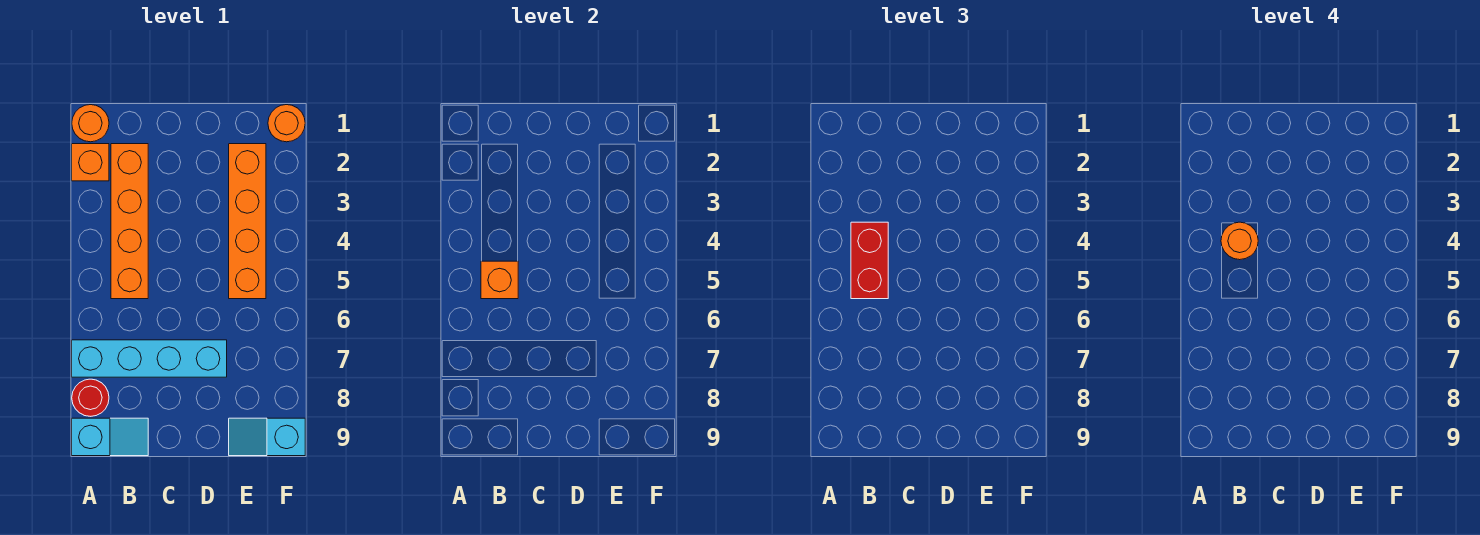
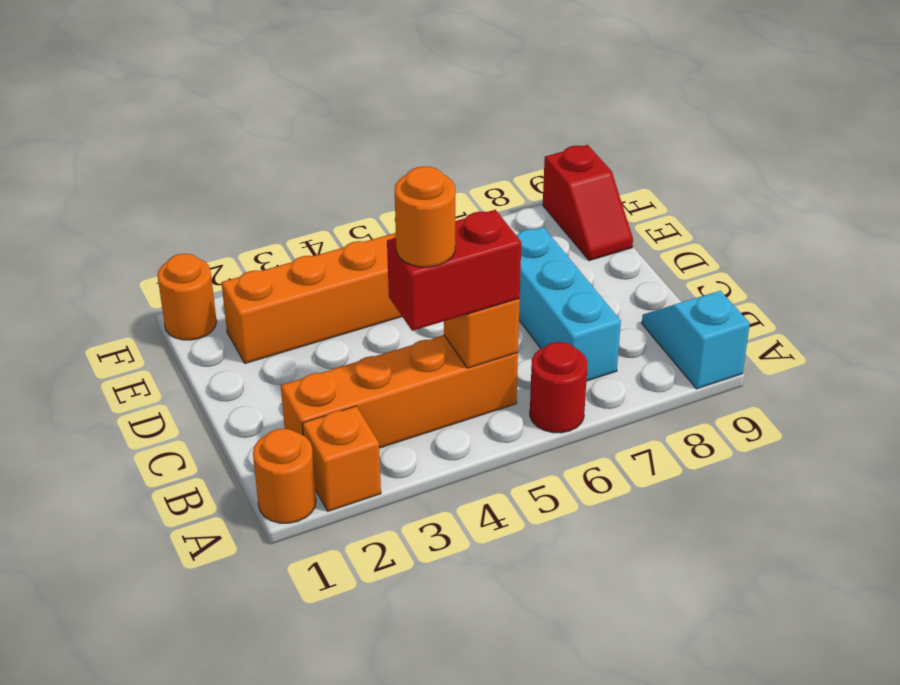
cyan brick A7:D7 level 1 -> cyan brick B7:D7 level 1
red round brick A8 level 1 -> red round brick A6 level 1
cyan slope E9:F9 level 1 top F -> red slope E9:F9 level 1 top F

